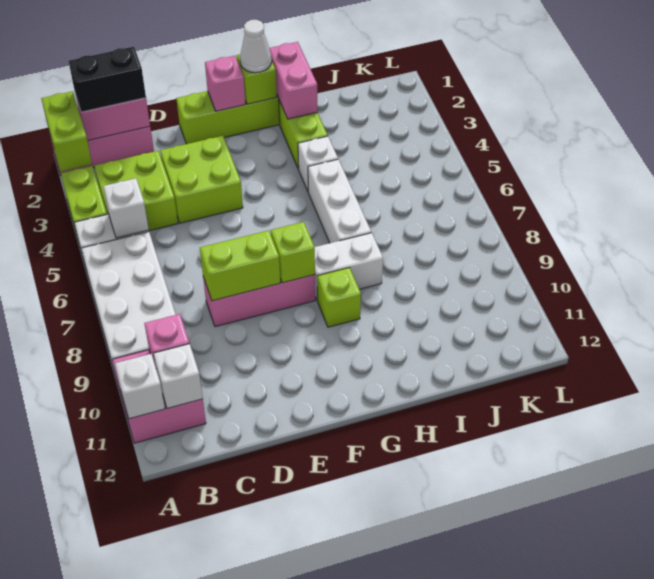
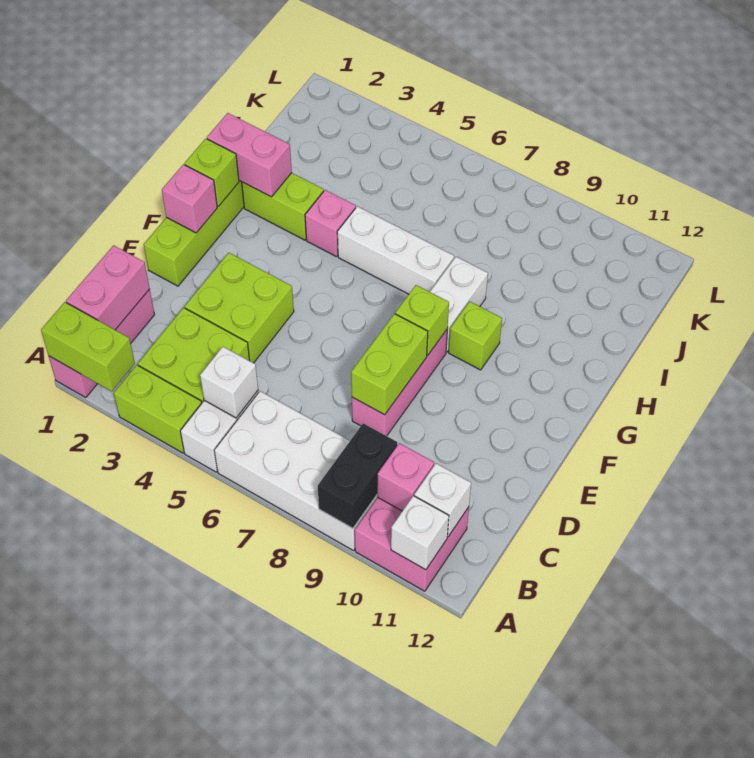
black brick B1:C1 level 3 -> black brick A9:B9 level 2
white cone G1 level 3 -> none
white brick H4 level 1 -> pink brick H4 level 1

